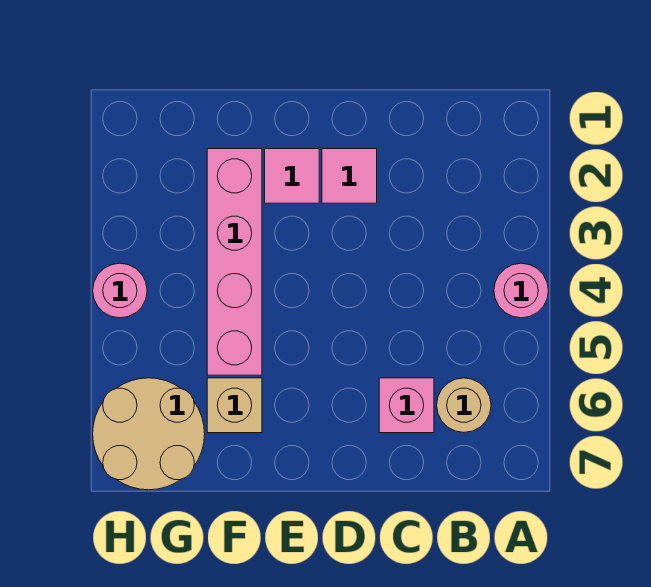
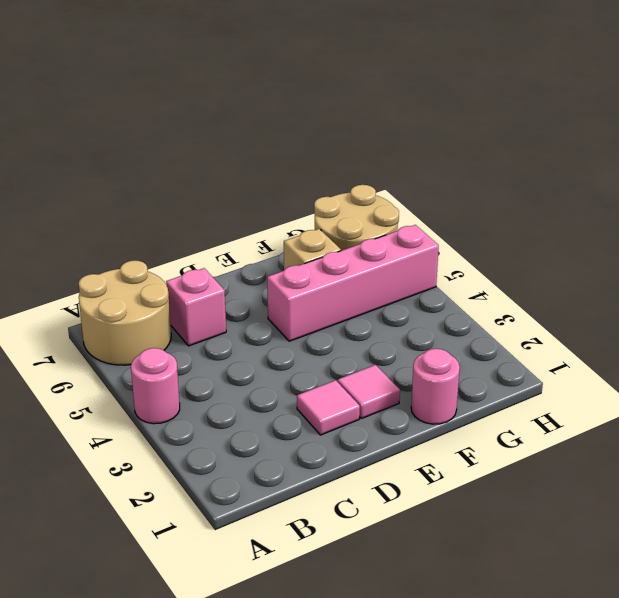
tan round brick B6 level 1 -> tan round brick A6:B7 level 1
pink brick F2:F5 level 1 -> pink brick E5:H5 level 1
pink round brick H4 level 1 -> pink round brick F1 level 1

